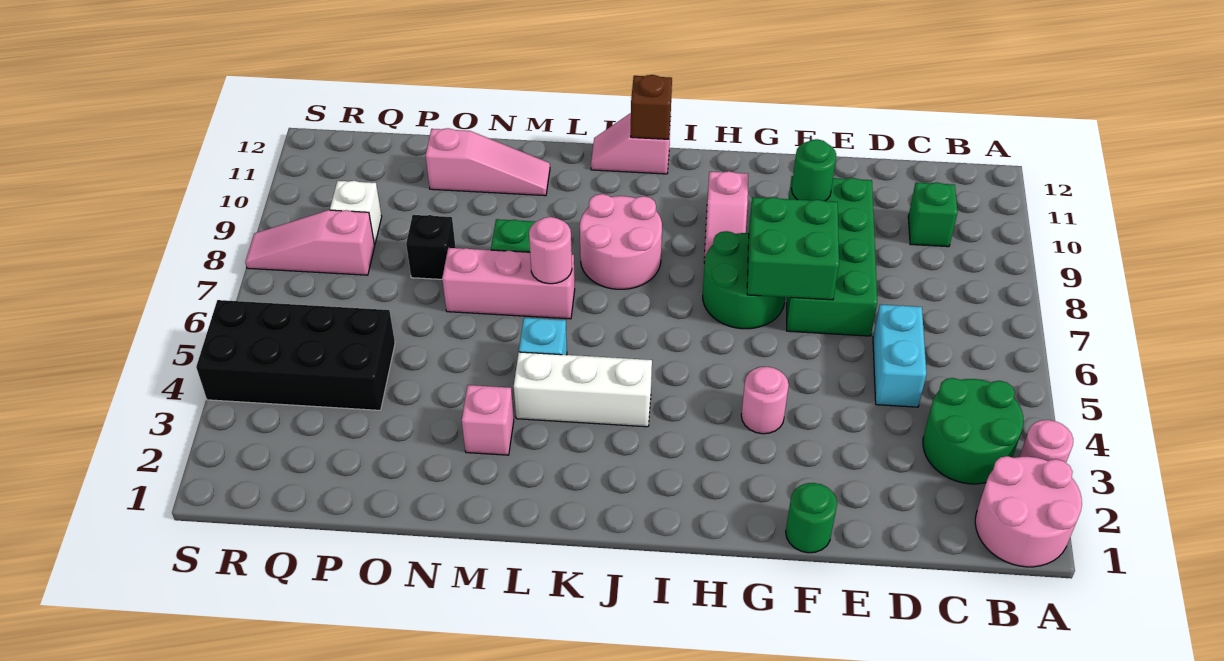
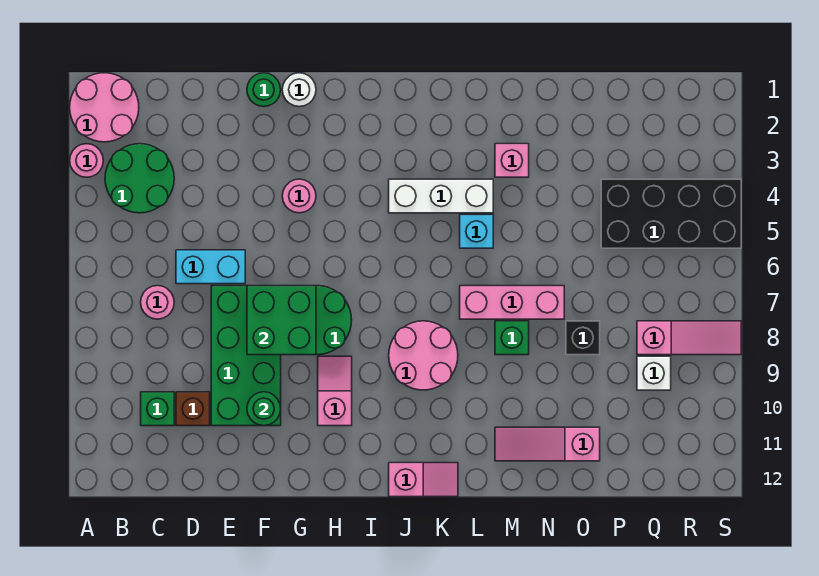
cyan brick D5:D6 level 1 -> cyan brick D6:E6 level 1
none -> white round brick G1 level 1
brown brick J12 level 2 -> brown brick D10 level 1
pink round brick L7 level 2 -> pink round brick C7 level 1

